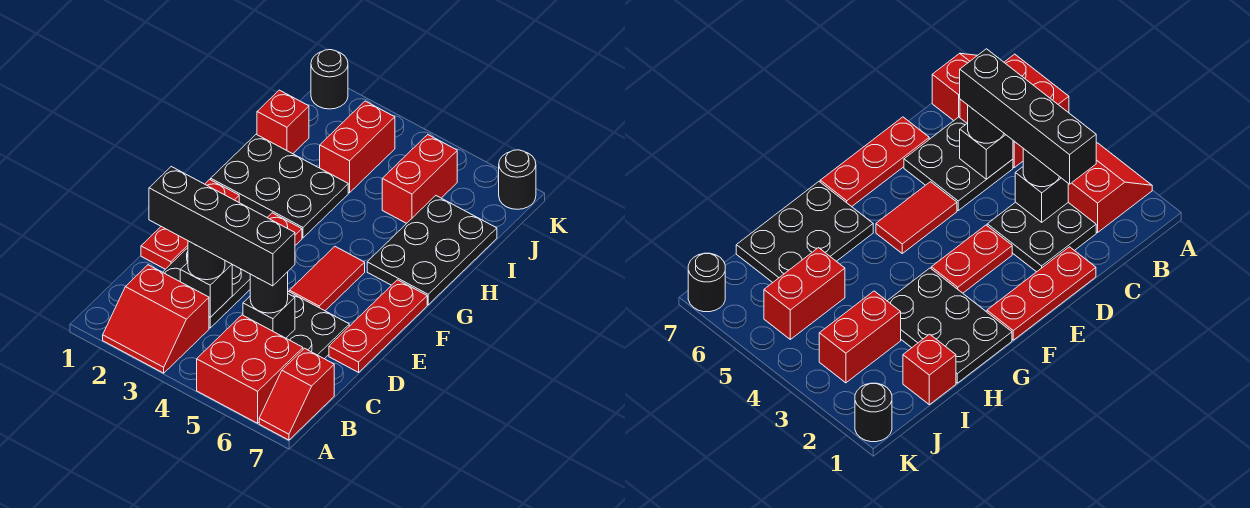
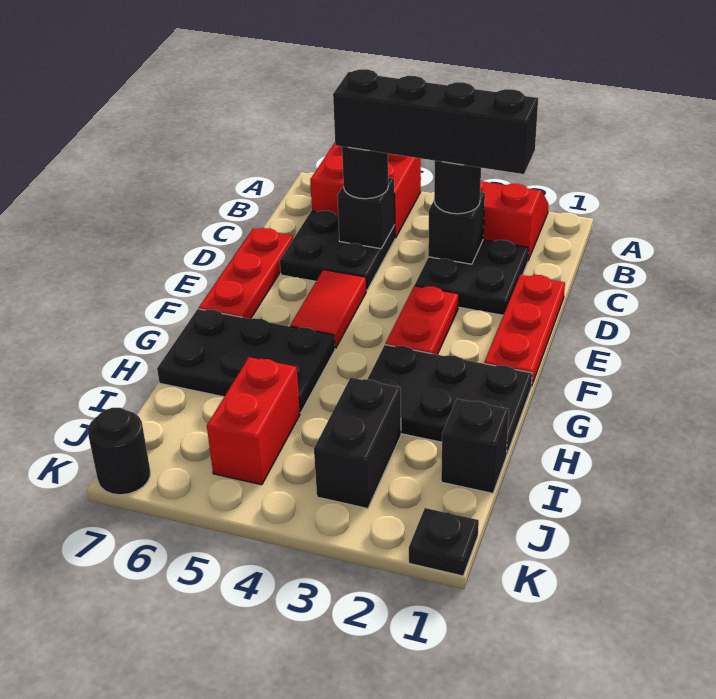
red slope A7:B7 level 1 top B -> none
black plate G6:I7 level 1 -> black plate G5:H7 level 1
red brick I1 level 1 -> black brick I1 level 1
red brick I3:J3 level 1 -> black brick I3:J3 level 1
black round brick K1 level 1 -> black plate K1 level 1

